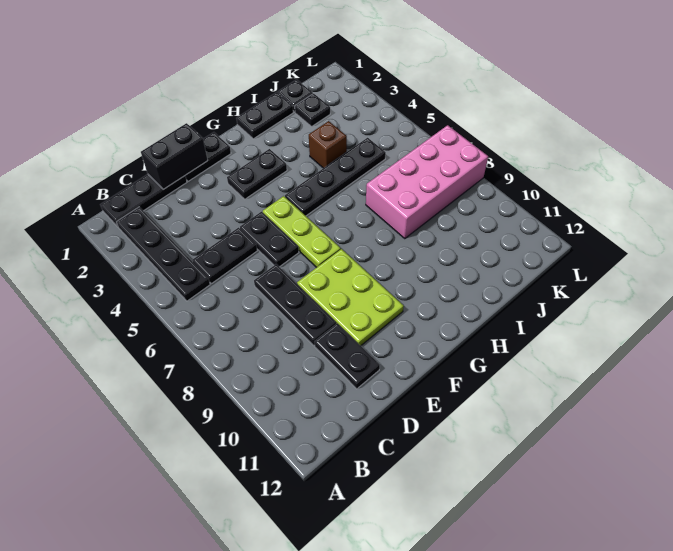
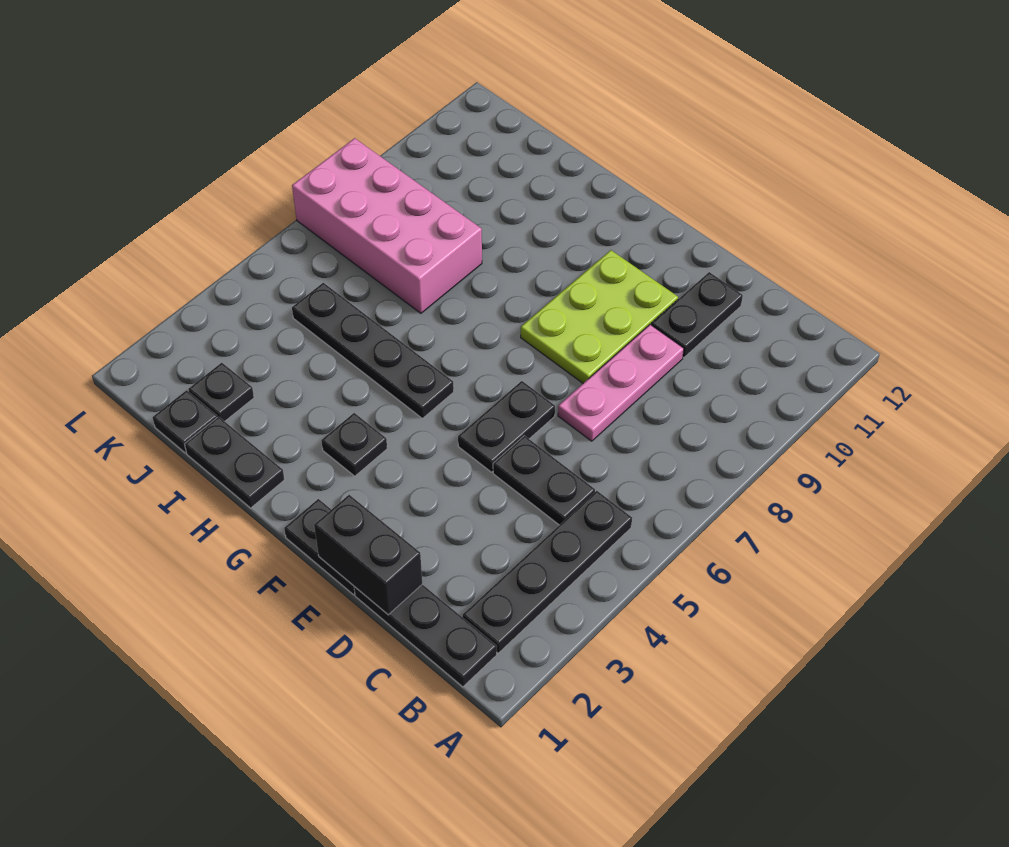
black plate D7:D9 level 1 -> pink plate D7:D9 level 1
black plate F3:G3 level 1 -> black plate G3 level 1
lime plate F5:F7 level 1 -> none
brown brick I4 level 1 -> none

